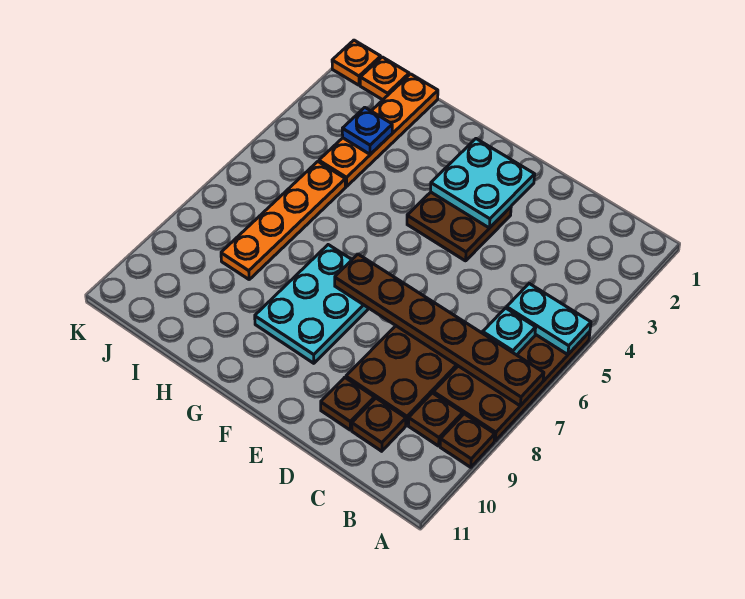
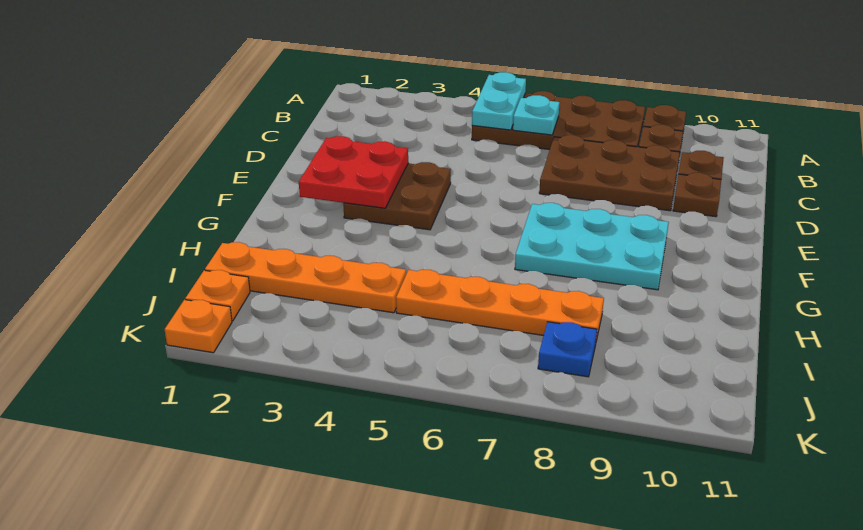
brown plate A7:F7 level 2 -> none
cyan plate E2:F3 level 2 -> red plate E2:F3 level 2
blue plate I3 level 2 -> blue plate J8 level 1

